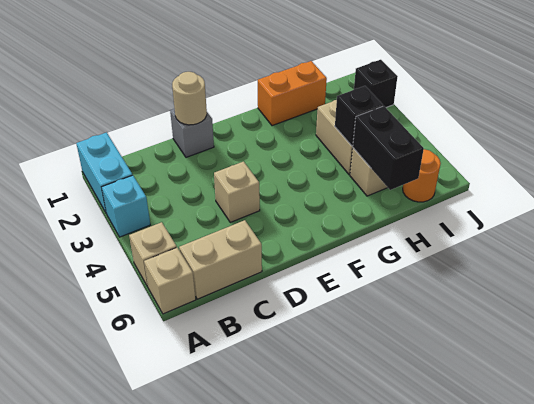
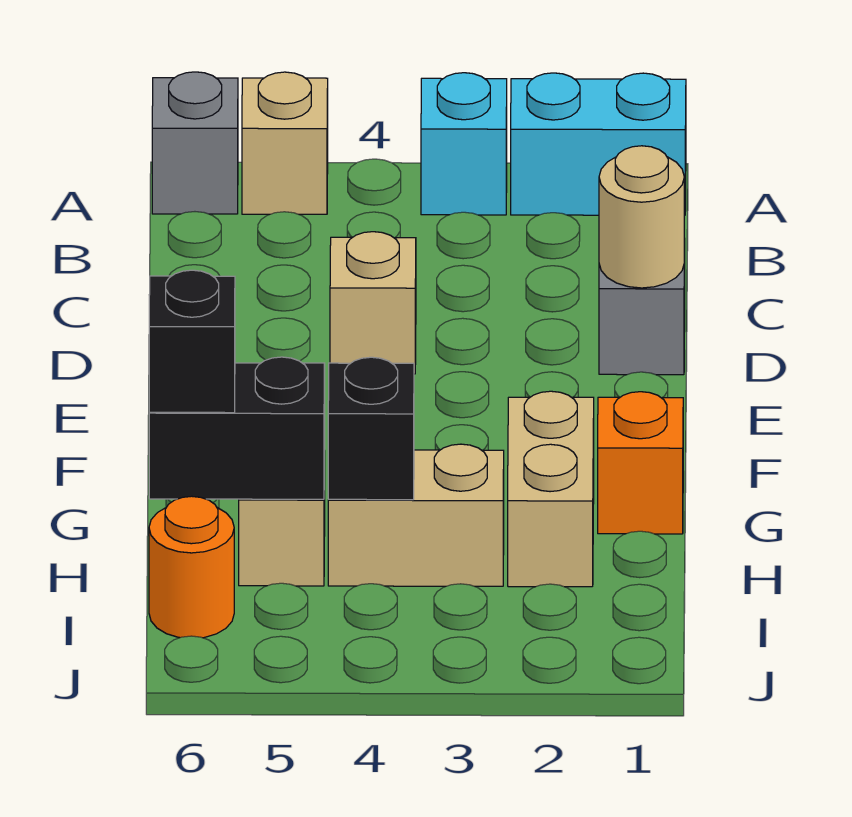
tan brick A6 level 1 -> grey brick A6 level 1
tan brick B6:C6 level 1 -> tan brick G2:H2 level 1
orange brick G1:H1 level 1 -> orange brick G1 level 1
black brick J2 level 1 -> black brick H6 level 3

